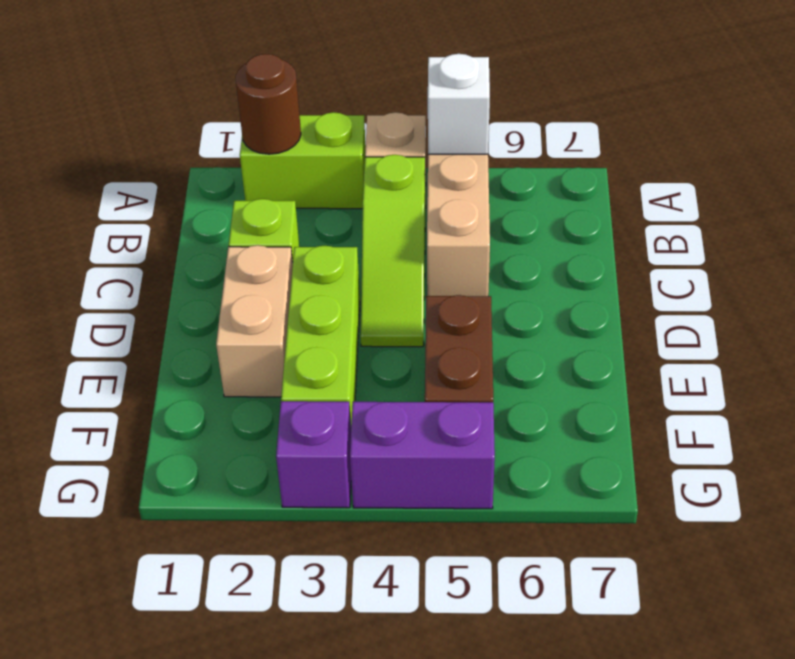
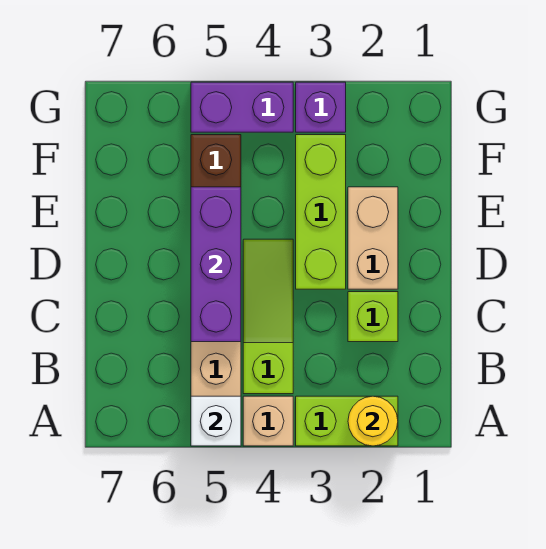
brown round brick A2 level 2 -> yellow round brick A2 level 2
none -> purple brick C5:E5 level 2

